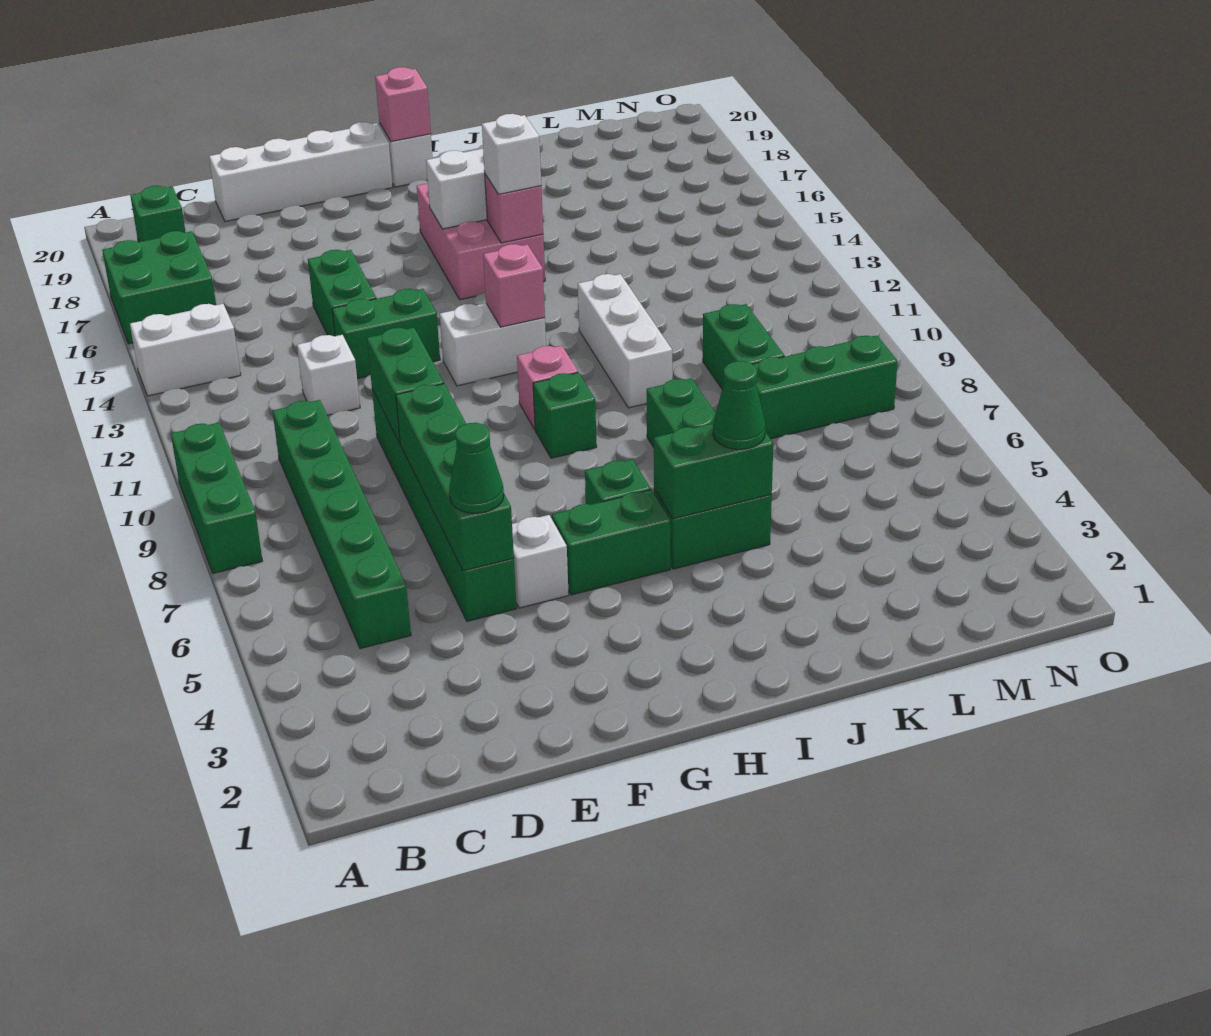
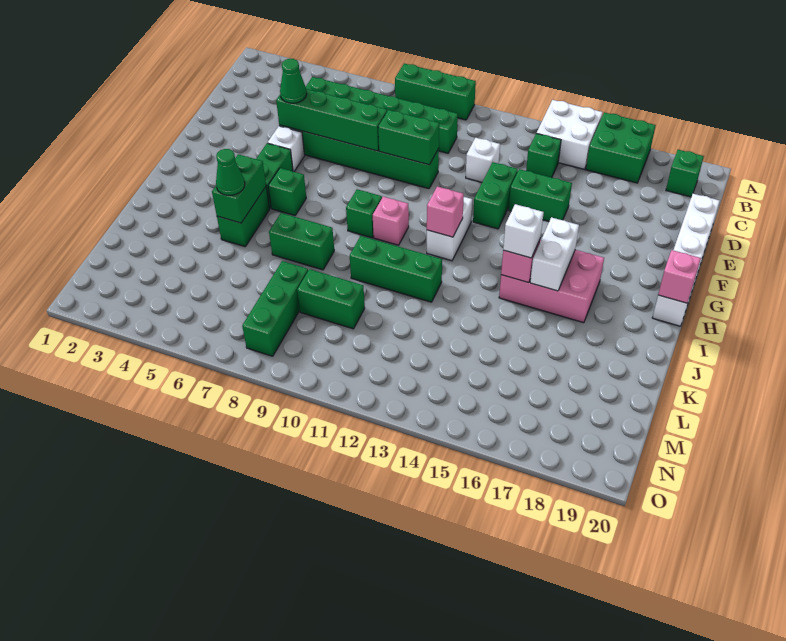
white brick A14:B14 level 1 -> white brick A14:B15 level 1
none -> green brick C14 level 1
white brick J10:J12 level 1 -> green brick J10:J12 level 1

